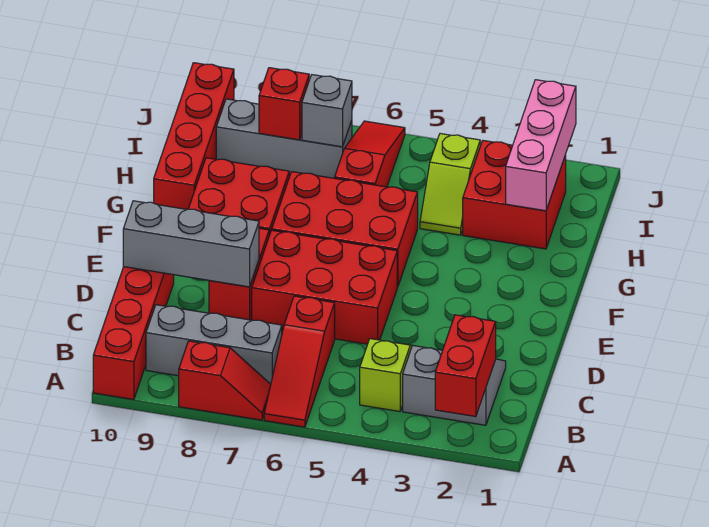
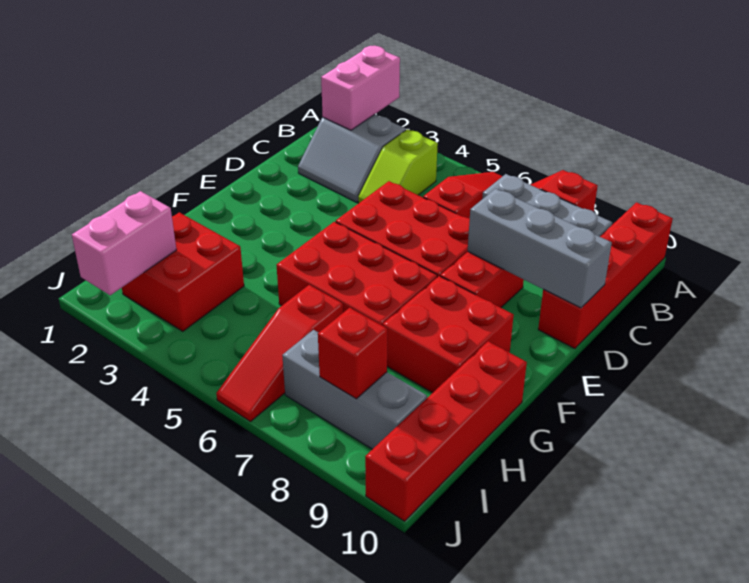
red brick A2:B2 level 2 -> pink brick A2:B2 level 2
pink brick H2:J2 level 2 -> pink brick I2:J2 level 2
lime slope H4:I4 level 1 top I -> none
grey brick I7 level 2 -> none

